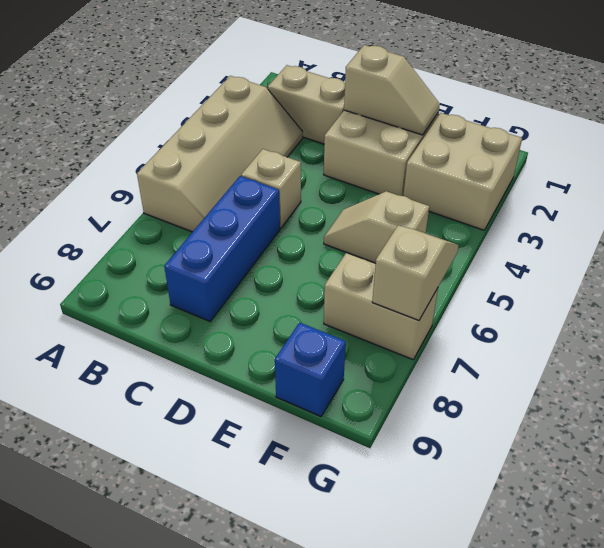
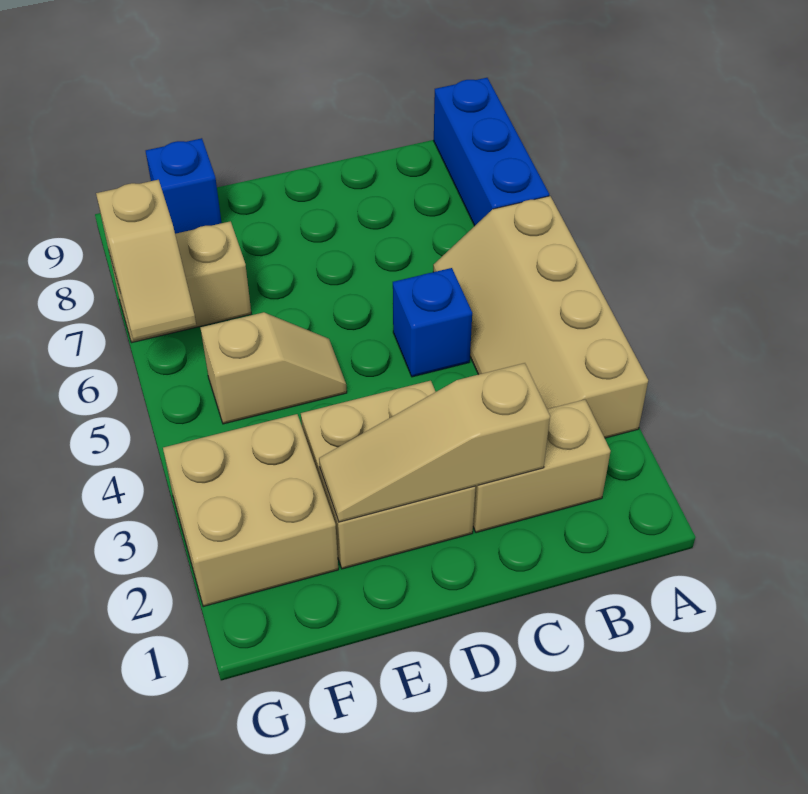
tan brick C5 level 1 -> blue brick C5 level 1
blue brick C6:C8 level 1 -> blue brick A7:A9 level 1
tan slope D2:E2 level 2 top D -> tan slope C2:E2 level 2 top C

